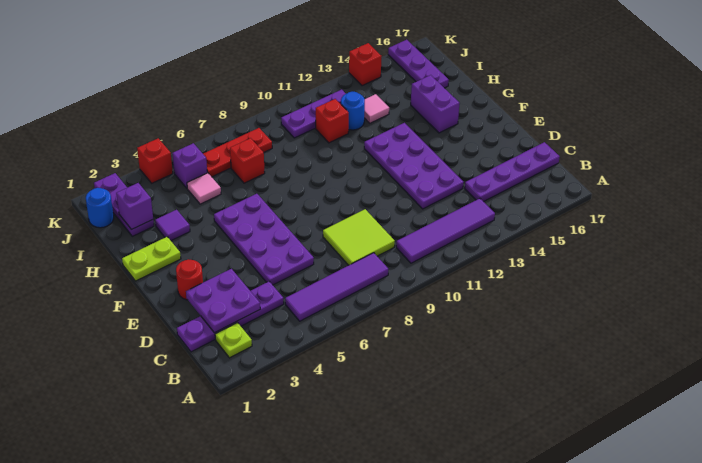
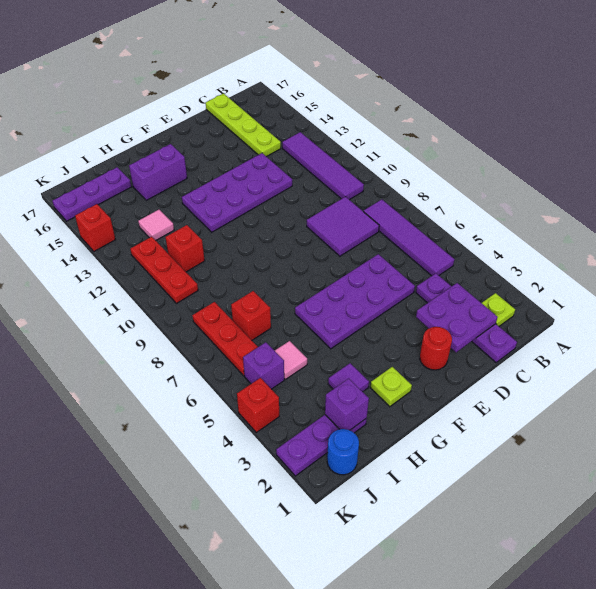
lime tile C8:D9 level 1 -> purple tile C8:D9 level 1
purple plate C14:C17 level 1 -> lime plate C14:C17 level 1
lime plate G1:G2 level 1 -> lime plate G2 level 1
blue round brick I12 level 1 -> none
purple plate J10:J12 level 1 -> red plate J10:J12 level 1

